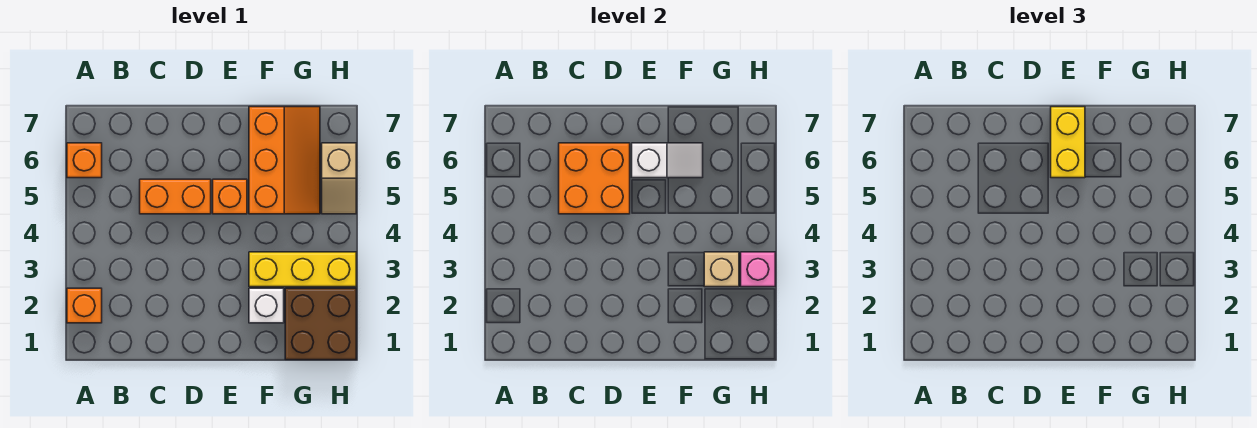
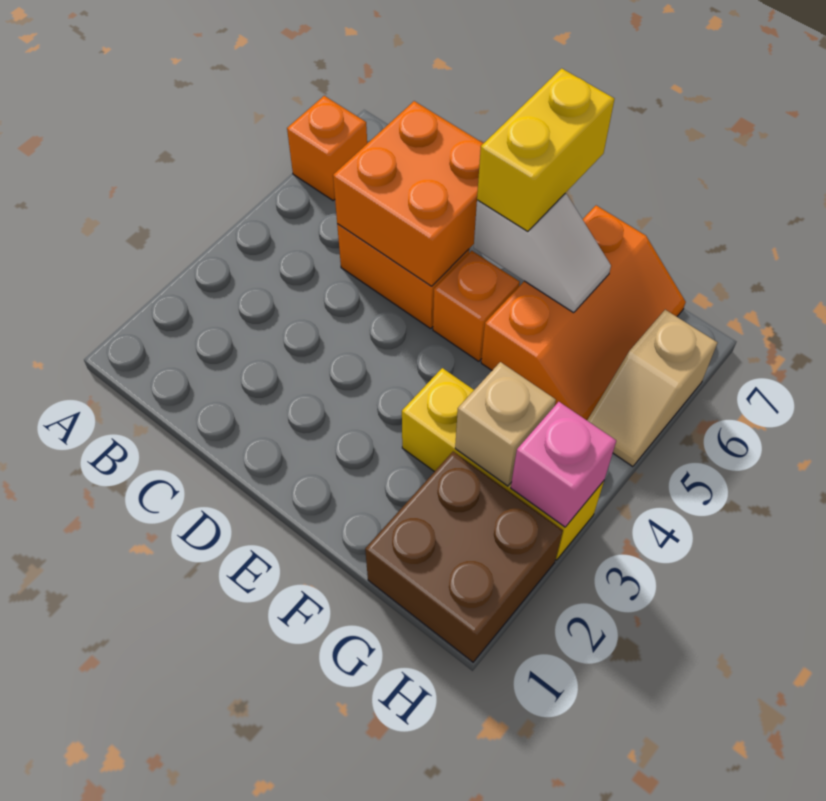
orange brick A2 level 1 -> none
white brick F2 level 1 -> none

